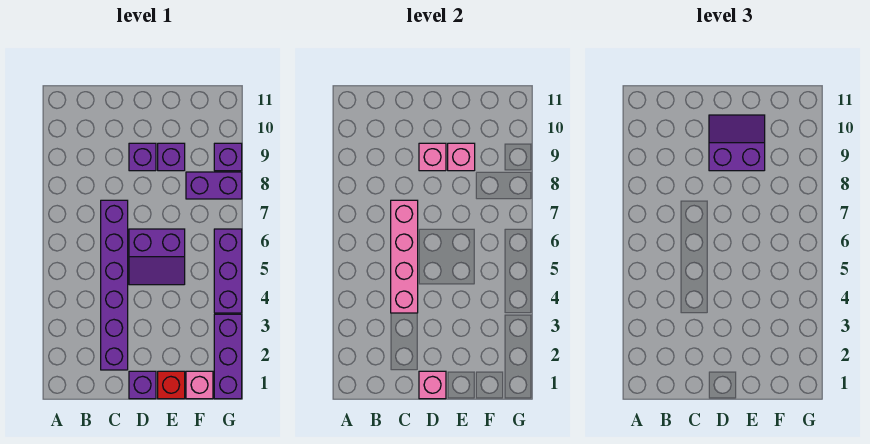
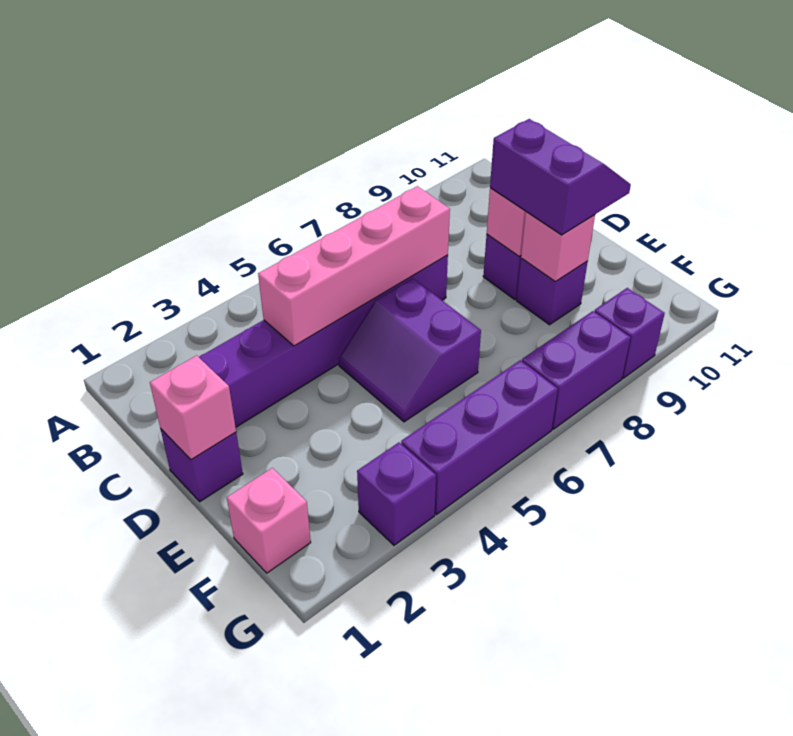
red brick E1 level 1 -> none
purple brick F8:G8 level 1 -> purple brick G7:G8 level 1
purple brick G1:G3 level 1 -> purple brick G3 level 1

